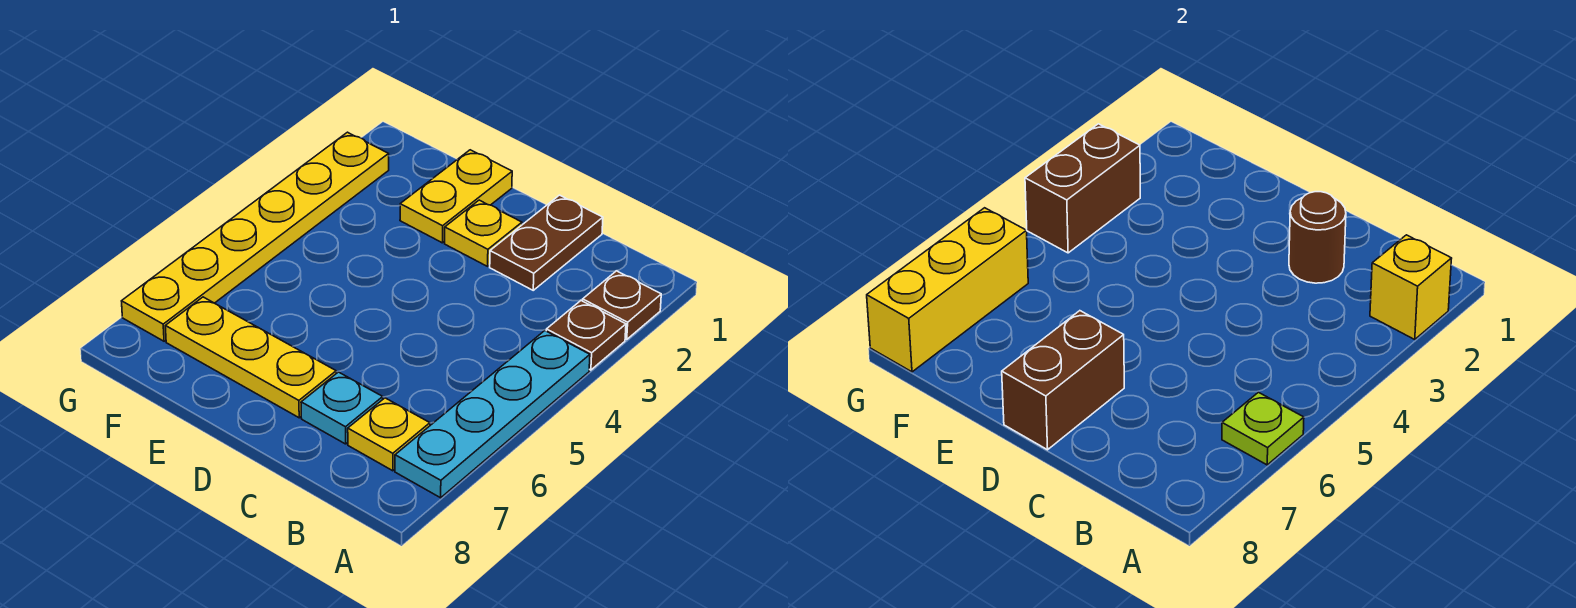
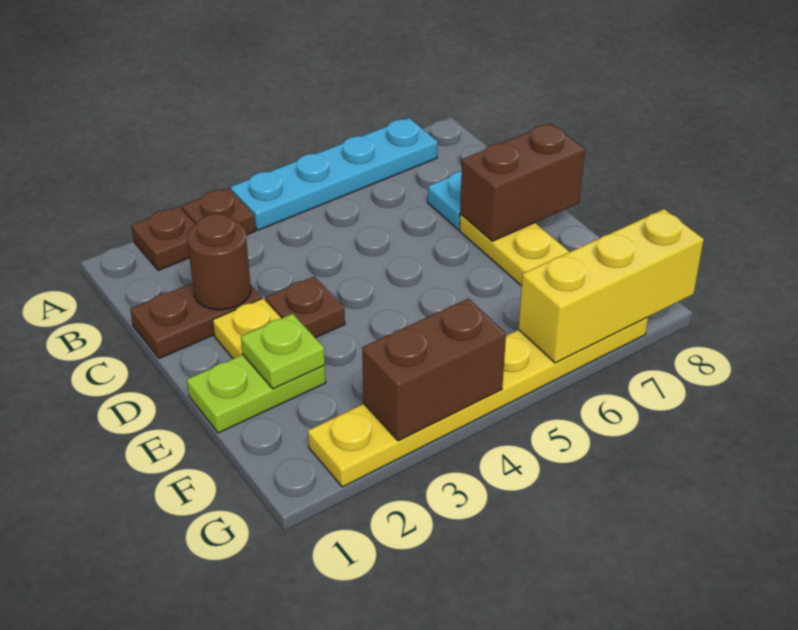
yellow brick A2 level 2 -> none
lime plate A6 level 2 -> lime plate E2 level 2
yellow plate B7 level 1 -> none
none -> brown plate D3 level 1
yellow plate E1:E2 level 1 -> lime plate E1:E2 level 1

